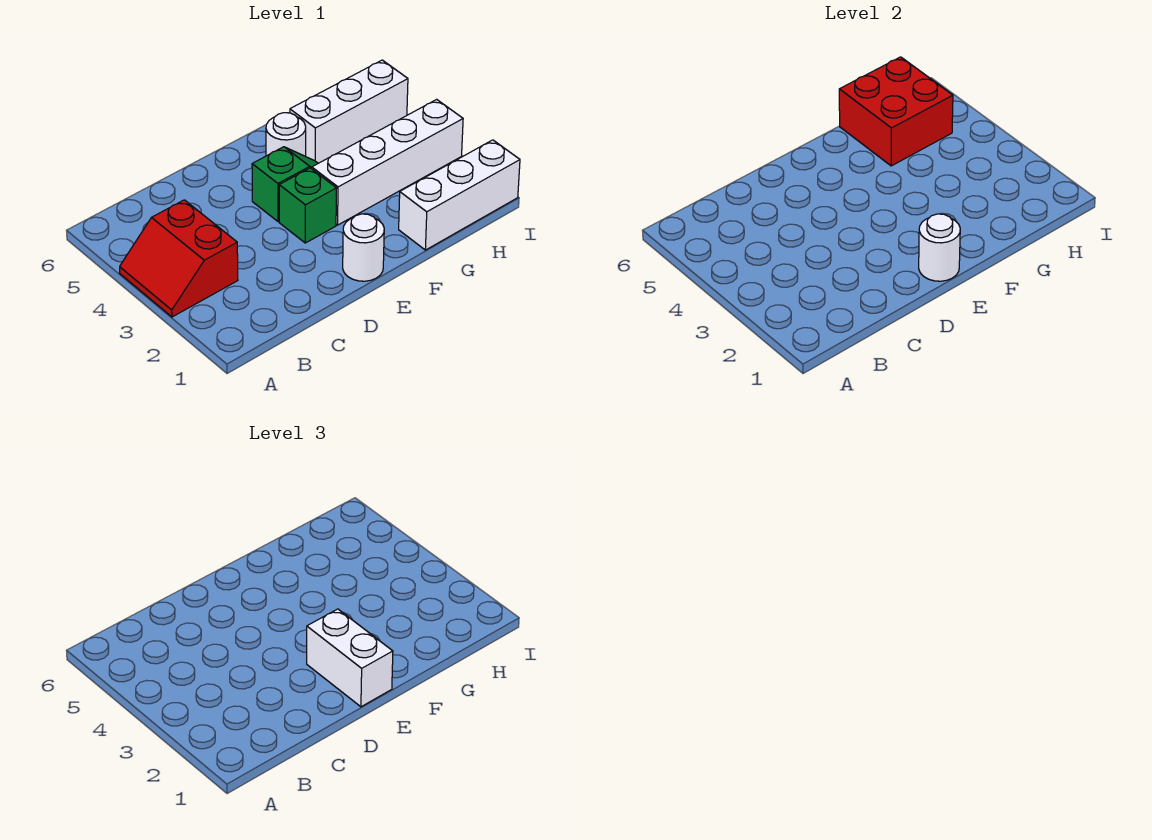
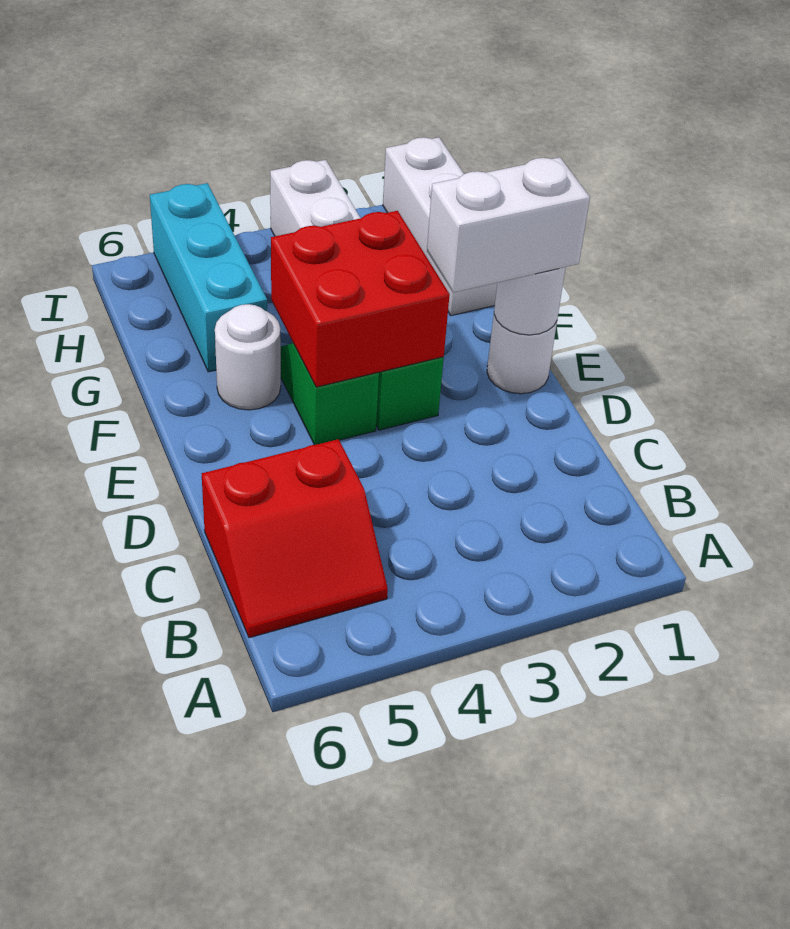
red slope A3:B4 level 1 top B -> red slope B5:C6 level 1 top C
white brick G5:I5 level 1 -> cyan brick G5:I5 level 1
red brick G5:H6 level 2 -> red brick E3:F4 level 2

